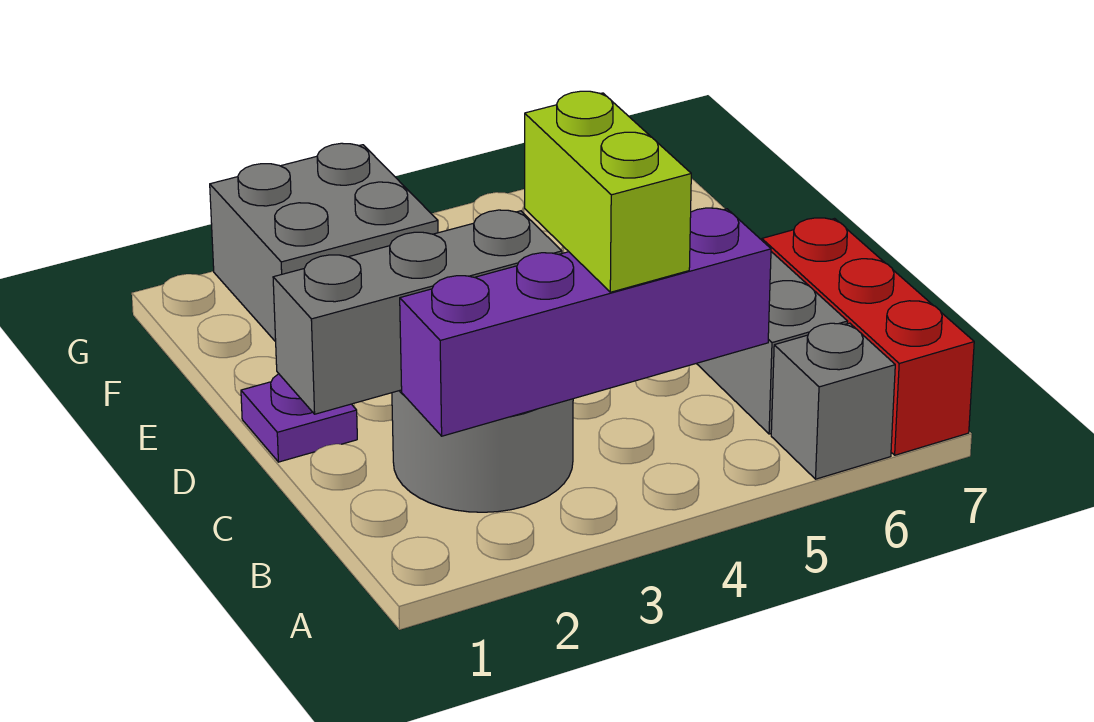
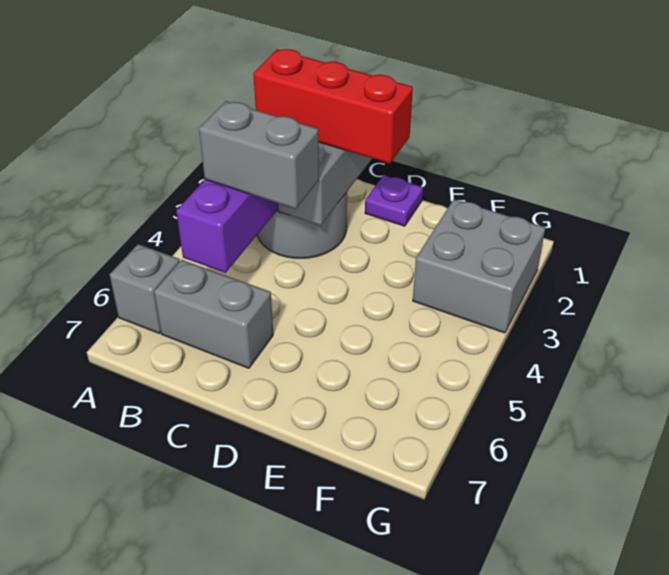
red brick A7:C7 level 1 -> red brick B2:D2 level 3
lime brick B4:C4 level 3 -> grey brick B4:C4 level 3

